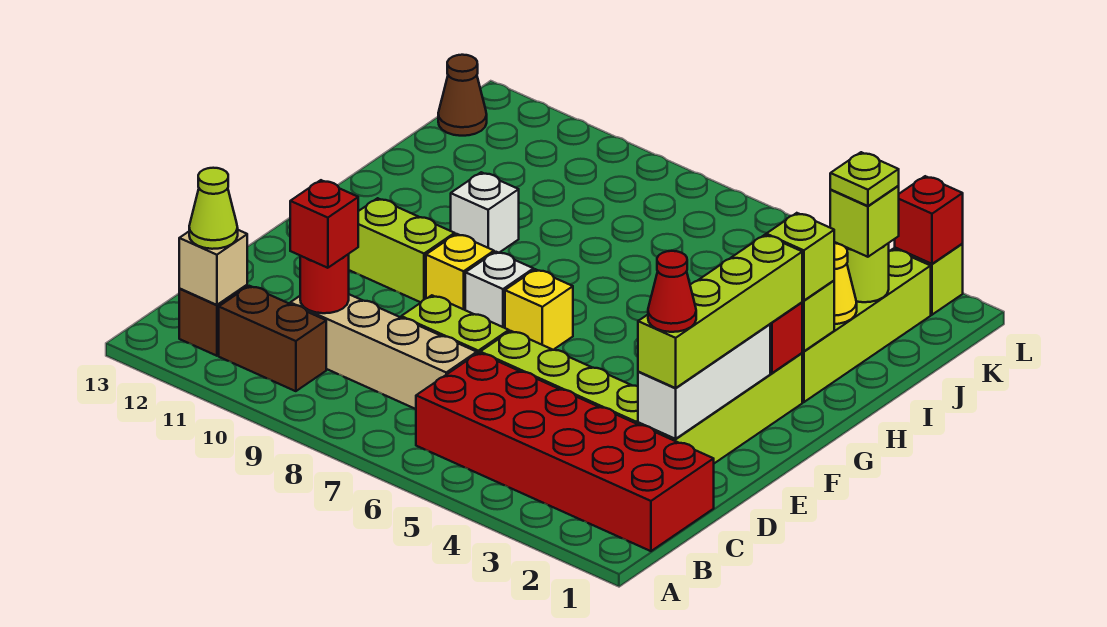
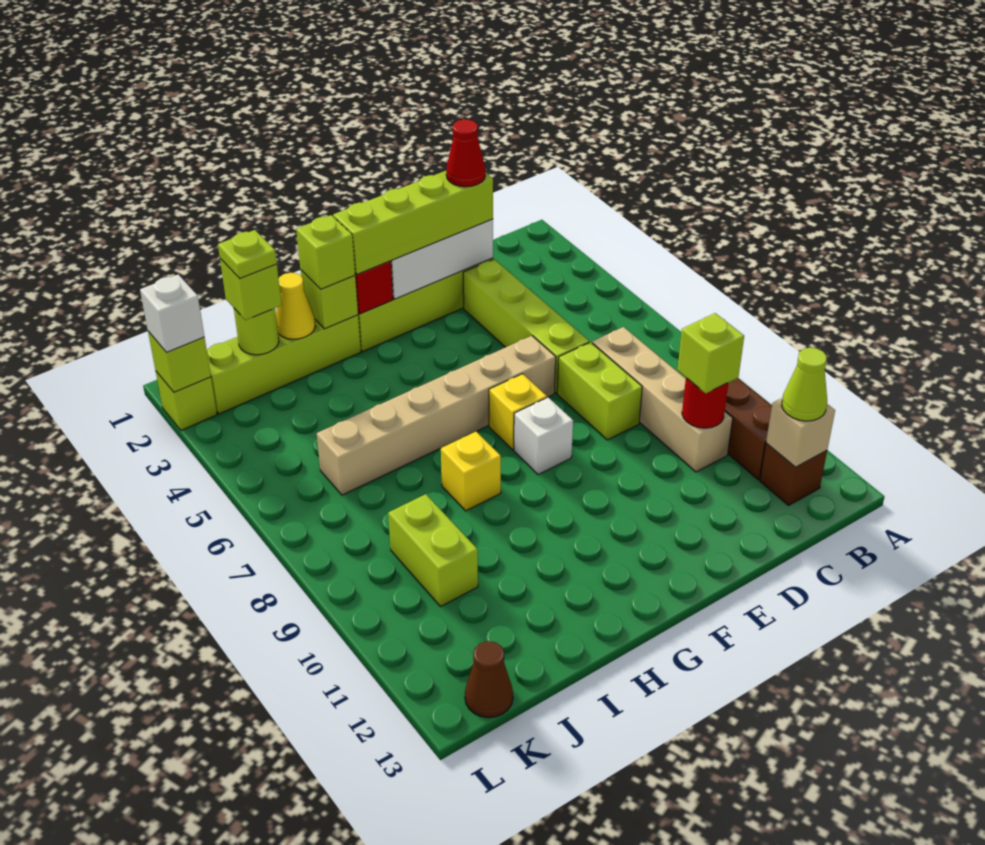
red brick B1:C6 level 1 -> none
red brick C10 level 3 -> lime brick C10 level 3
none -> tan brick E6:J6 level 1
yellow brick F9 level 1 -> yellow brick H8 level 1
lime brick F10:F11 level 1 -> lime brick J9:J10 level 1
white brick H10 level 1 -> white brick L2 level 3
red brick L2 level 2 -> lime brick L2 level 2

